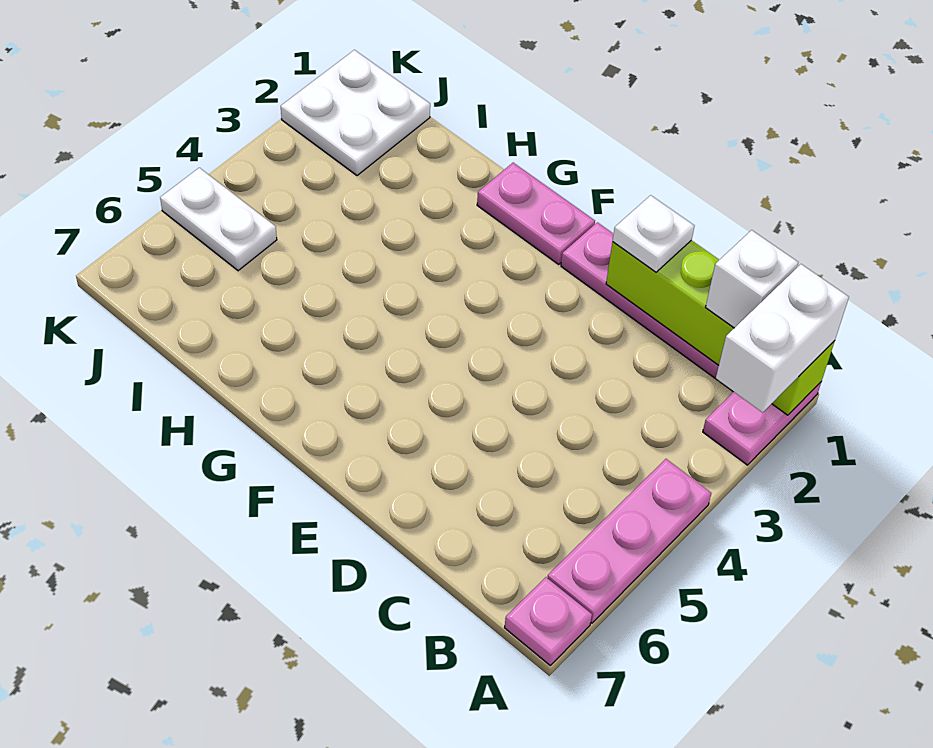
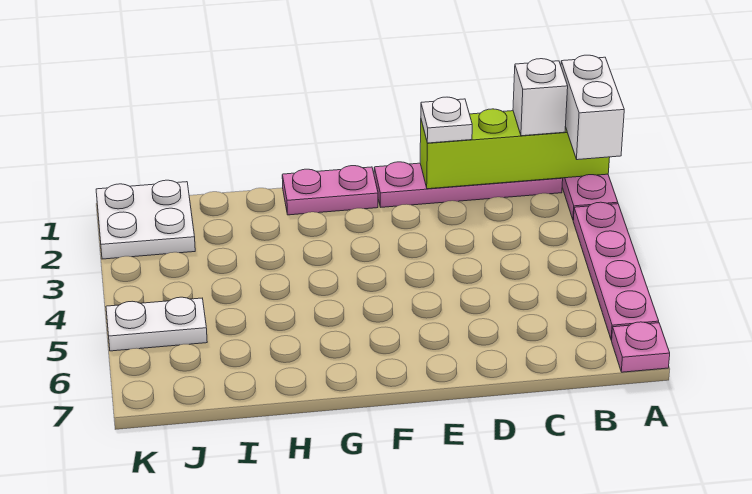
pink plate A4:A6 level 1 -> pink plate A3:A6 level 1

